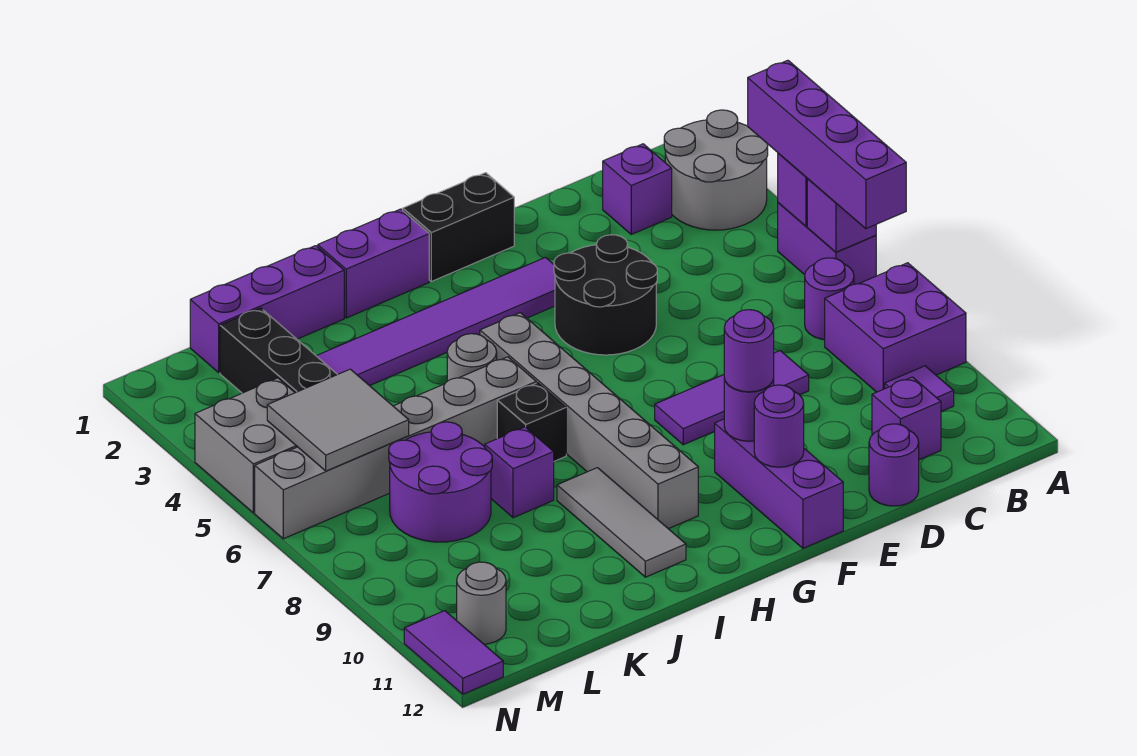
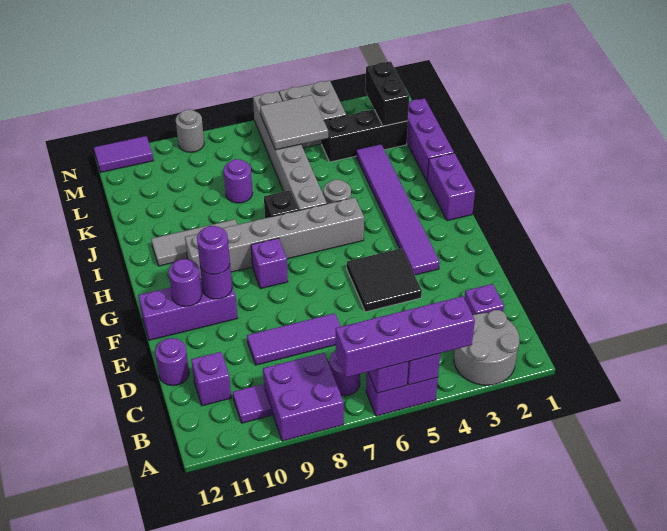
purple tile D8:F8 level 1 -> purple tile D7:D9 level 1
black round brick E4:F5 level 1 -> black tile E4:F5 level 1
black brick F1:G1 level 1 -> black brick L2:M2 level 2
purple brick J8 level 1 -> purple brick G8 level 1
purple round brick K7:L8 level 1 -> purple round brick K8 level 1
grey round brick M11 level 1 -> grey round brick N9 level 1

